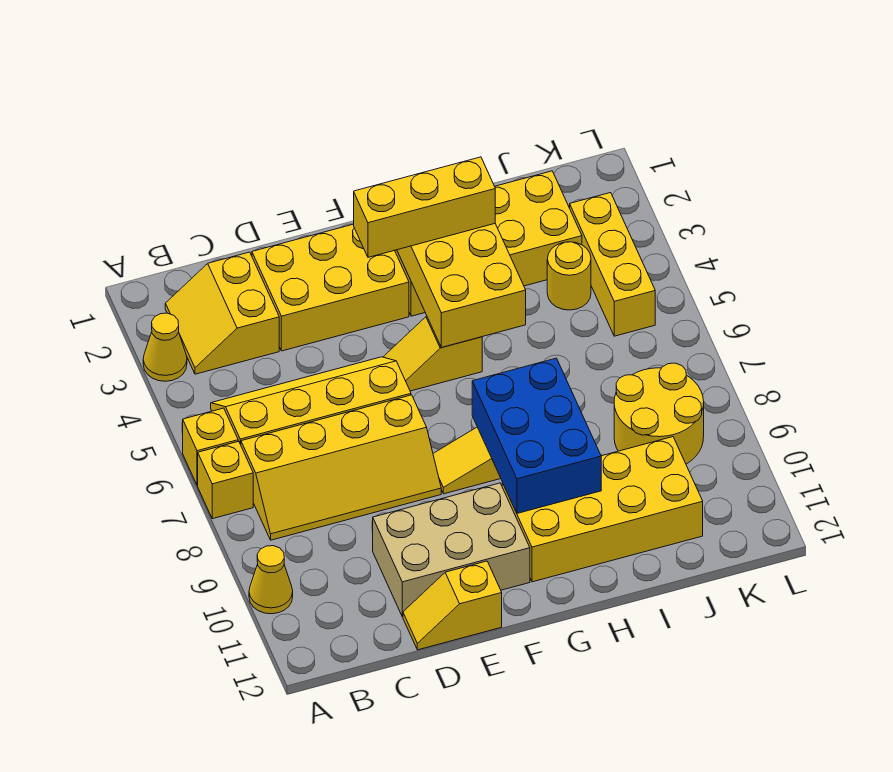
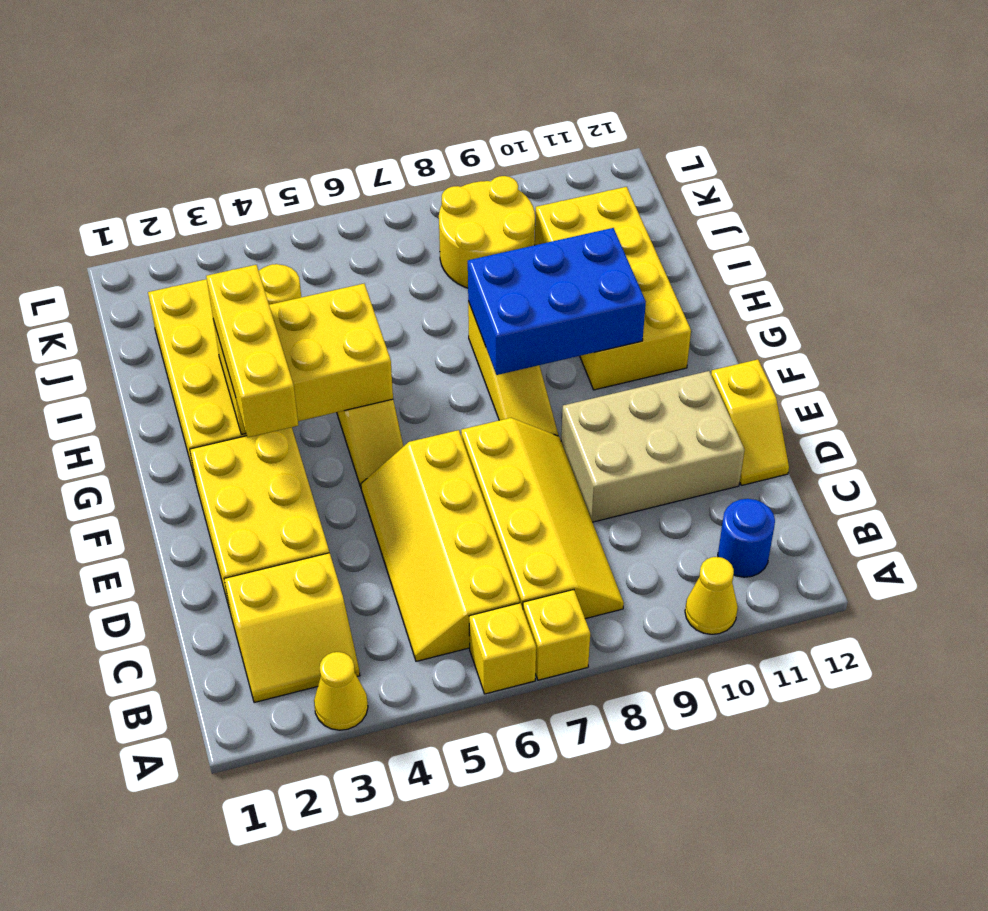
none -> blue round brick B11 level 1
tan brick D10:F11 level 1 -> tan brick D9:E11 level 1
yellow brick K3:K5 level 1 -> none

